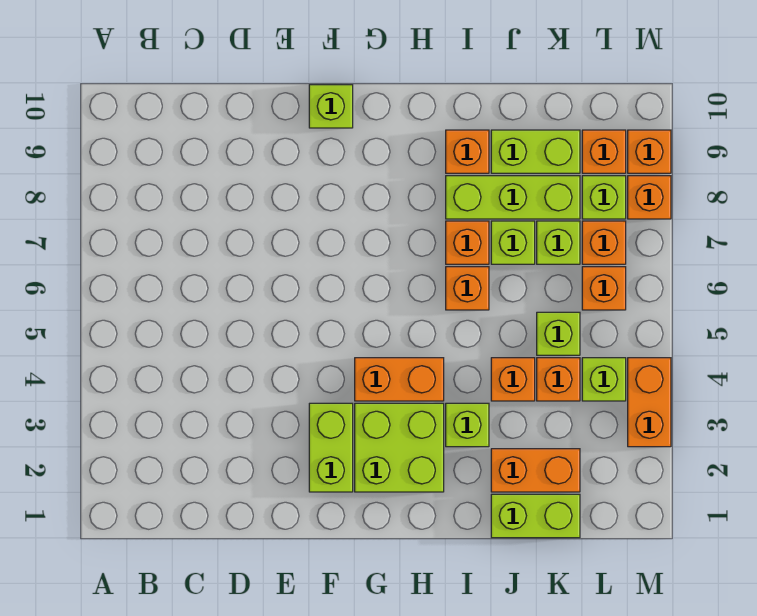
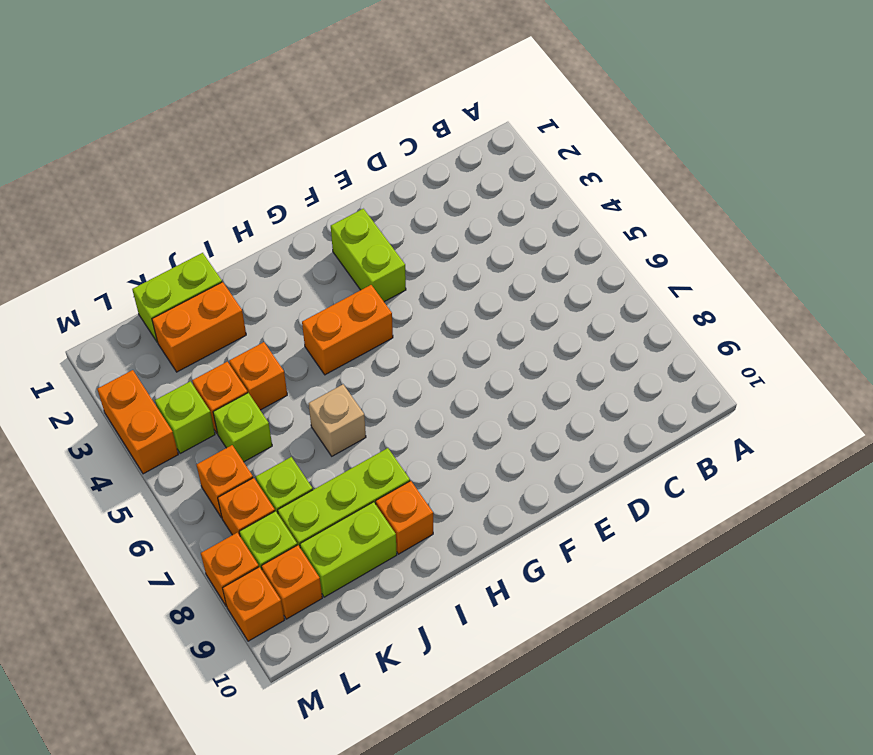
lime brick F10 level 1 -> none
lime brick G2:H3 level 1 -> none
lime brick I3 level 1 -> none
orange brick I6 level 1 -> tan brick I6 level 1
orange brick I7 level 1 -> none
lime brick J7 level 1 -> none

